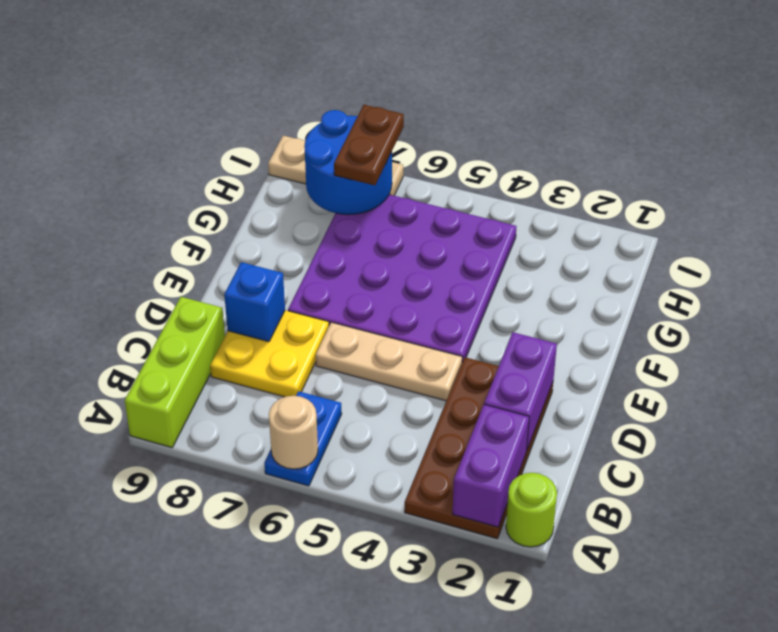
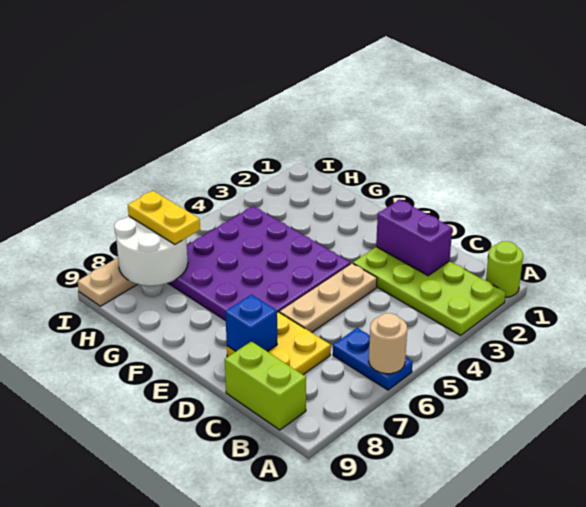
brown plate A2:D3 level 1 -> lime plate A2:D3 level 1
purple brick A2:B2 level 2 -> none
lime brick A9:C9 level 1 -> lime brick B9:C9 level 1
blue round brick H7:I8 level 2 -> white round brick H7:I8 level 2
brown plate H7:I7 level 3 -> yellow plate H7:I7 level 3

